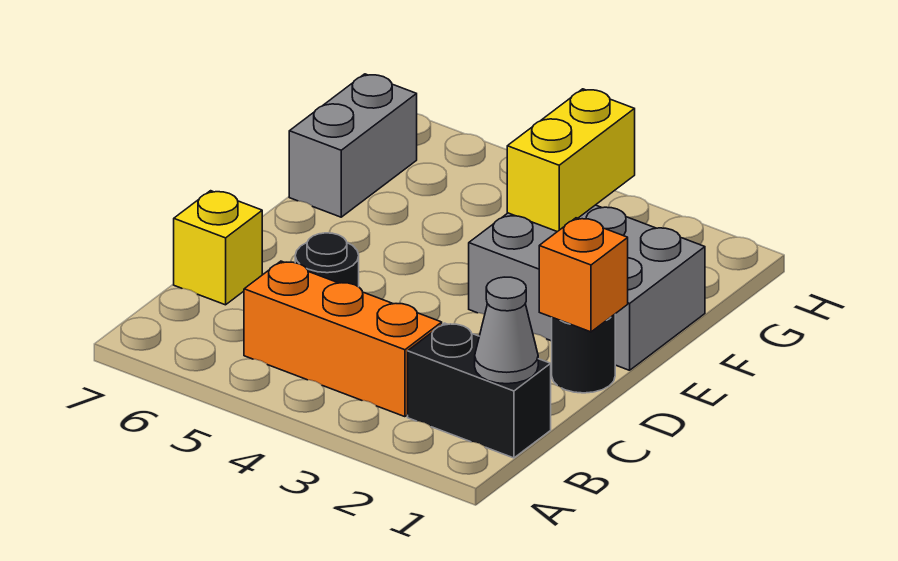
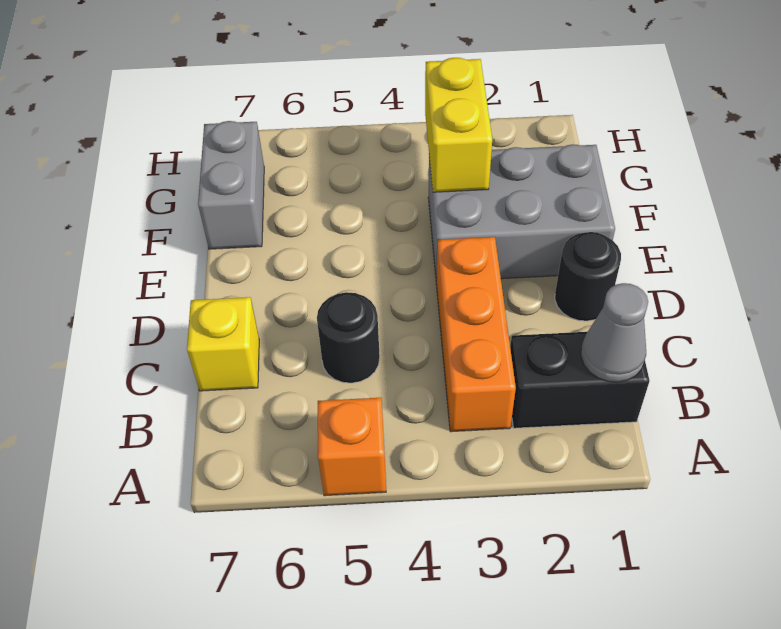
orange brick B3:B5 level 1 -> orange brick B3:D3 level 1
orange brick D1 level 2 -> orange brick A5 level 1

